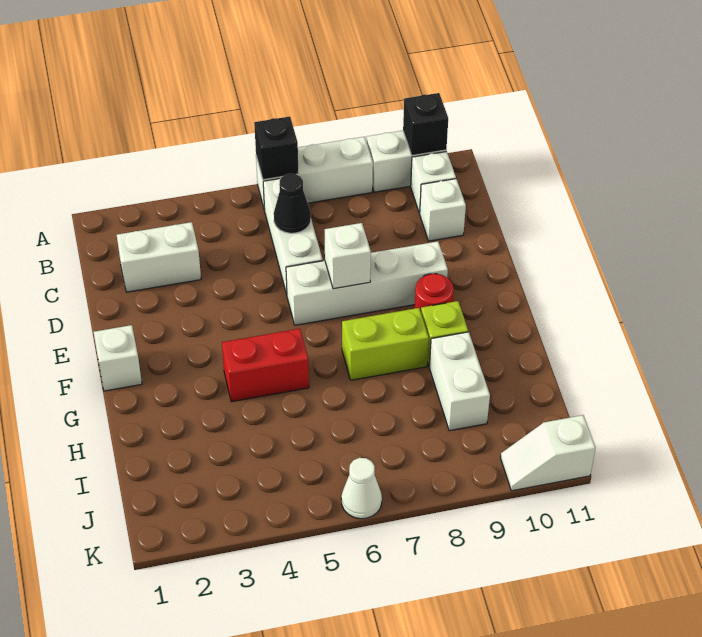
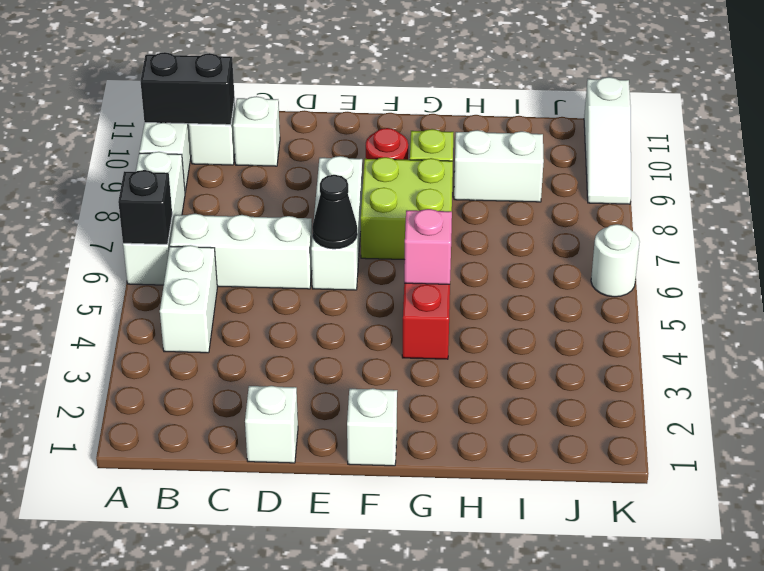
black brick A10 level 2 -> black brick A10:B10 level 2
white brick C2:C3 level 1 -> white brick B4:B5 level 1
black cone C6 level 2 -> black cone E6 level 2
white brick E6:E9 level 1 -> white brick E6:E8 level 1
white brick E7 level 2 -> white brick D1 level 1
none -> pink brick G5 level 2
lime brick G7:G8 level 1 -> lime brick F7:G8 level 1
white cone K6 level 1 -> white round brick K6 level 1
white slope K10:K11 level 1 top 11 -> white slope K9:K11 level 1 top 11

